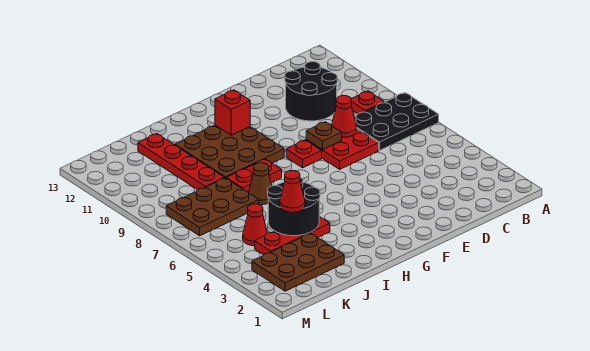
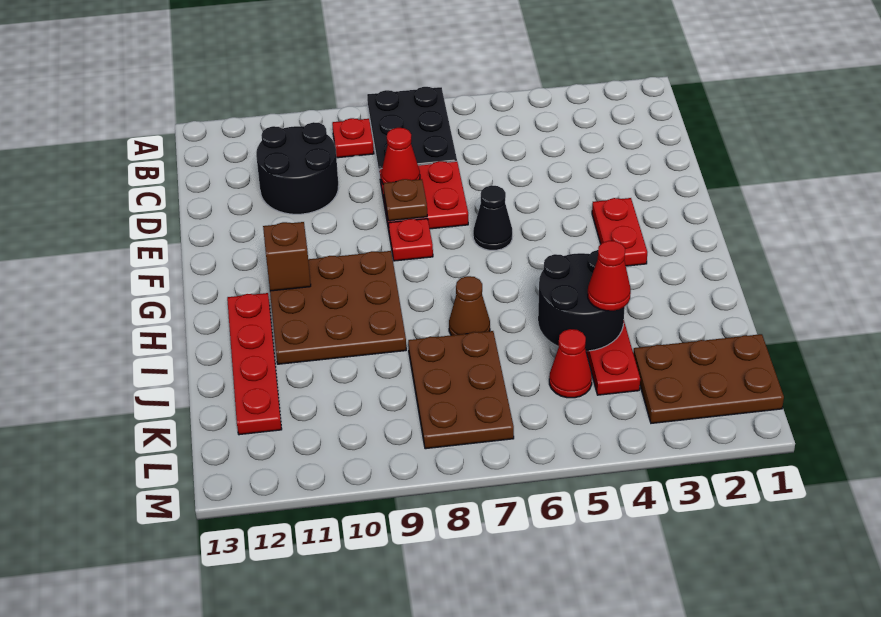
none -> black cone F6 level 1
red brick G11 level 2 -> brown brick G11 level 2
red plate H8:I8 level 1 -> red plate F3:G3 level 1
brown plate J2:L3 level 1 -> brown plate K1:L3 level 1
red plate J9:J12 level 1 -> red plate H12:K12 level 1

